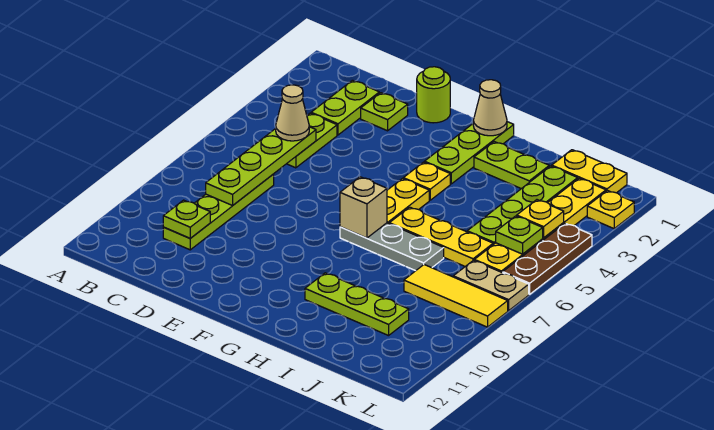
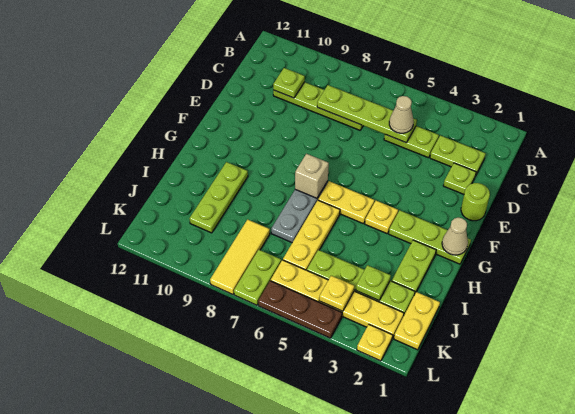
lime plate K5 level 2 -> lime plate J3 level 2
tan plate K7:L7 level 1 -> lime plate K7:L7 level 1

